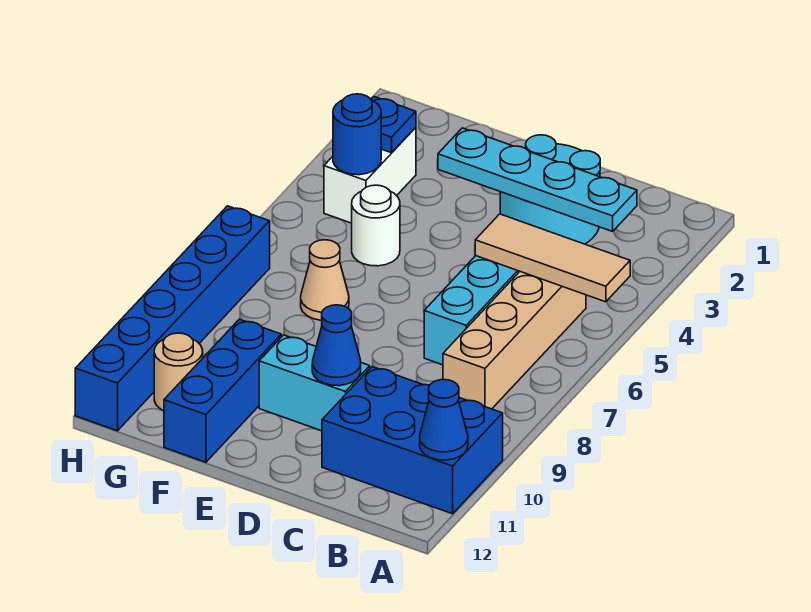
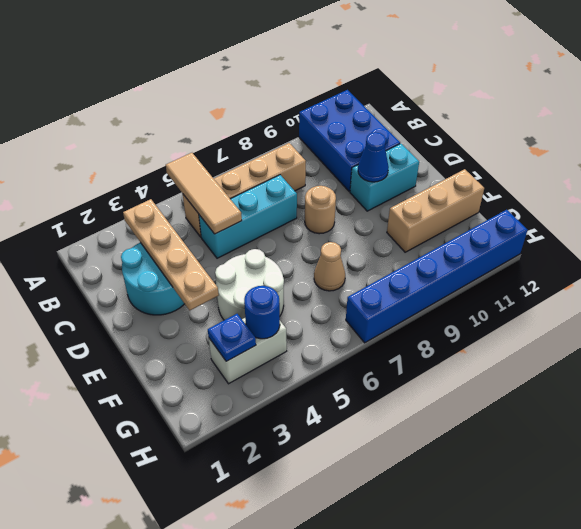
blue cone A11 level 2 -> none
cyan plate B3:E3 level 2 -> tan plate B3:E3 level 2
cyan brick D10:E10 level 1 -> cyan brick D10:D11 level 1
white round brick F5 level 1 -> white round brick E4:F5 level 1
blue brick F10:F12 level 1 -> tan brick F10:F12 level 1
tan round brick G11 level 1 -> tan round brick D8 level 1

